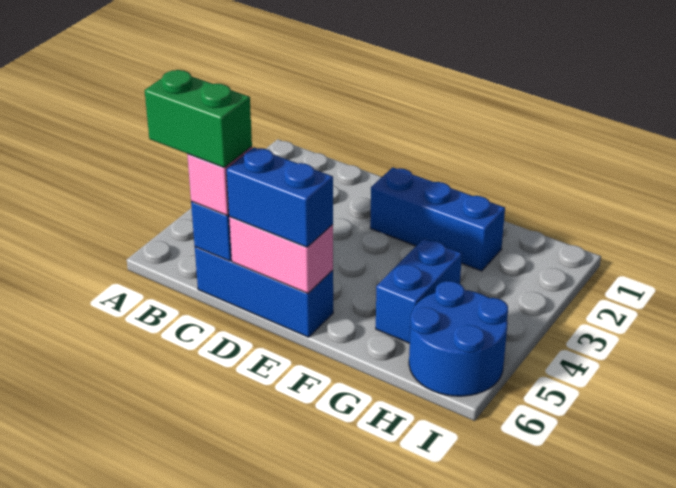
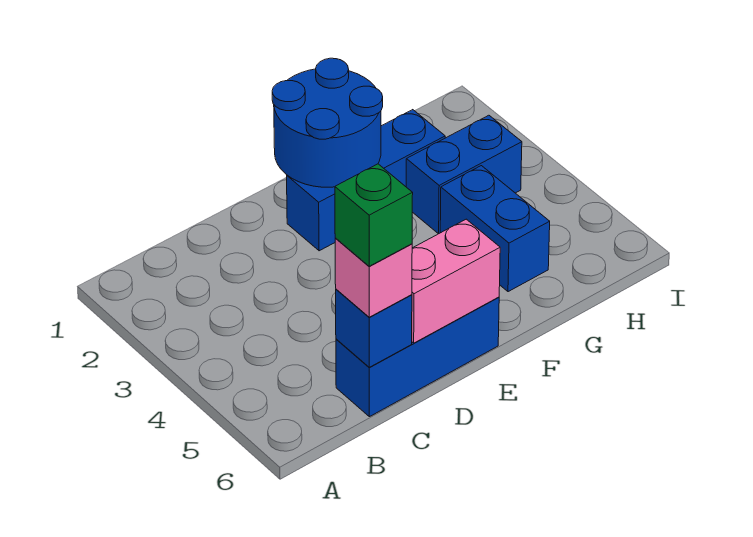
green brick B6:C6 level 4 -> green brick C6 level 4
blue brick D6:E6 level 3 -> blue brick G3:H3 level 1
blue round brick H5:I6 level 1 -> blue round brick E1:F2 level 2

